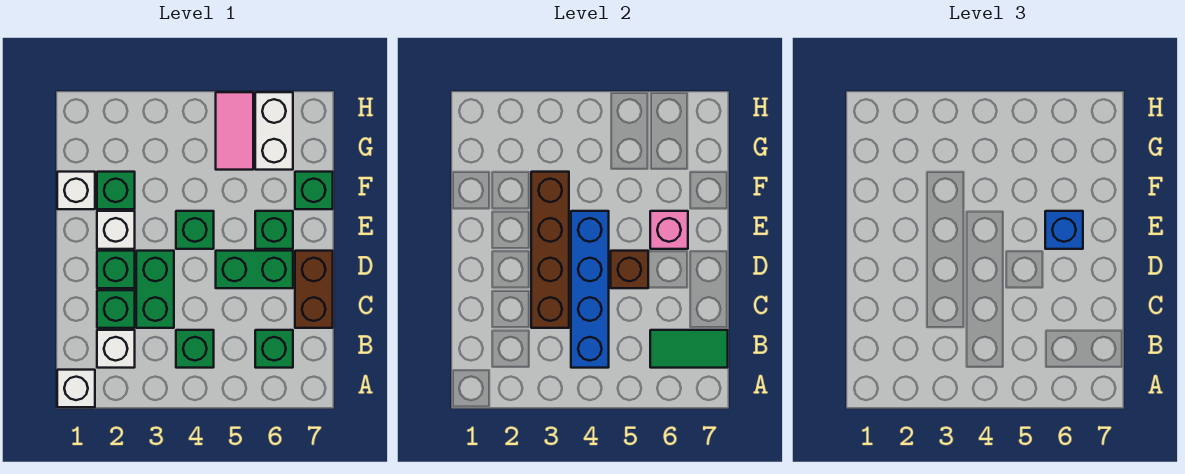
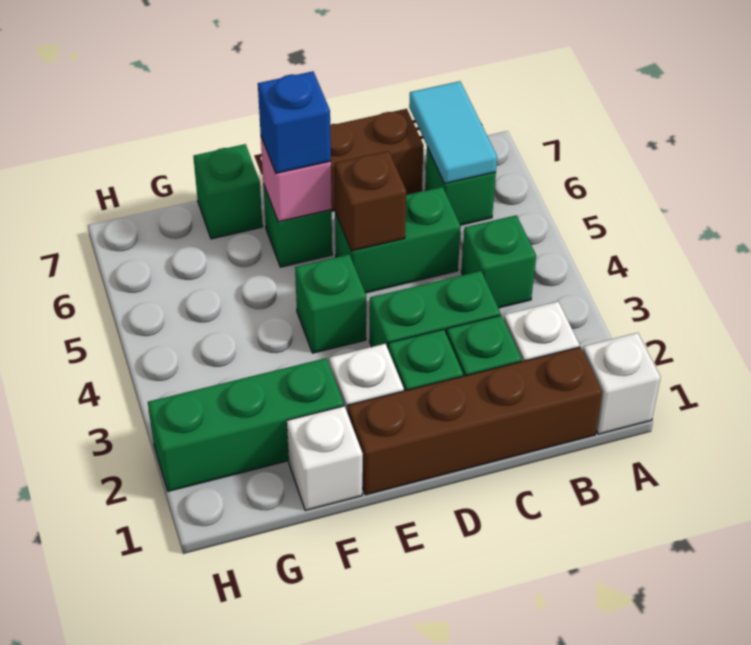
blue brick B4:E4 level 2 -> none
green tile B6:B7 level 2 -> cyan tile B6:B7 level 2
brown brick C3:F3 level 2 -> brown brick B1:E1 level 1
green brick D5:D6 level 1 -> green brick C5:D5 level 1
green brick F2 level 1 -> green brick F2:H2 level 1
pink tile G5:H5 level 1 -> none
white brick G6:H6 level 1 -> none

